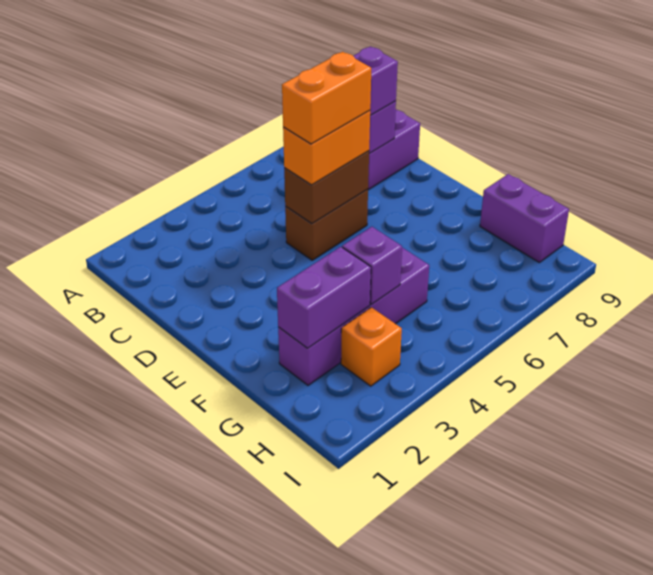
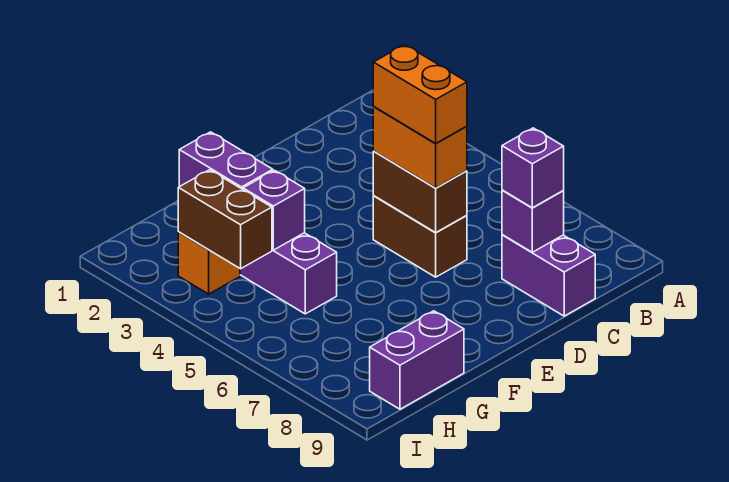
none -> brown brick H3:H4 level 2

